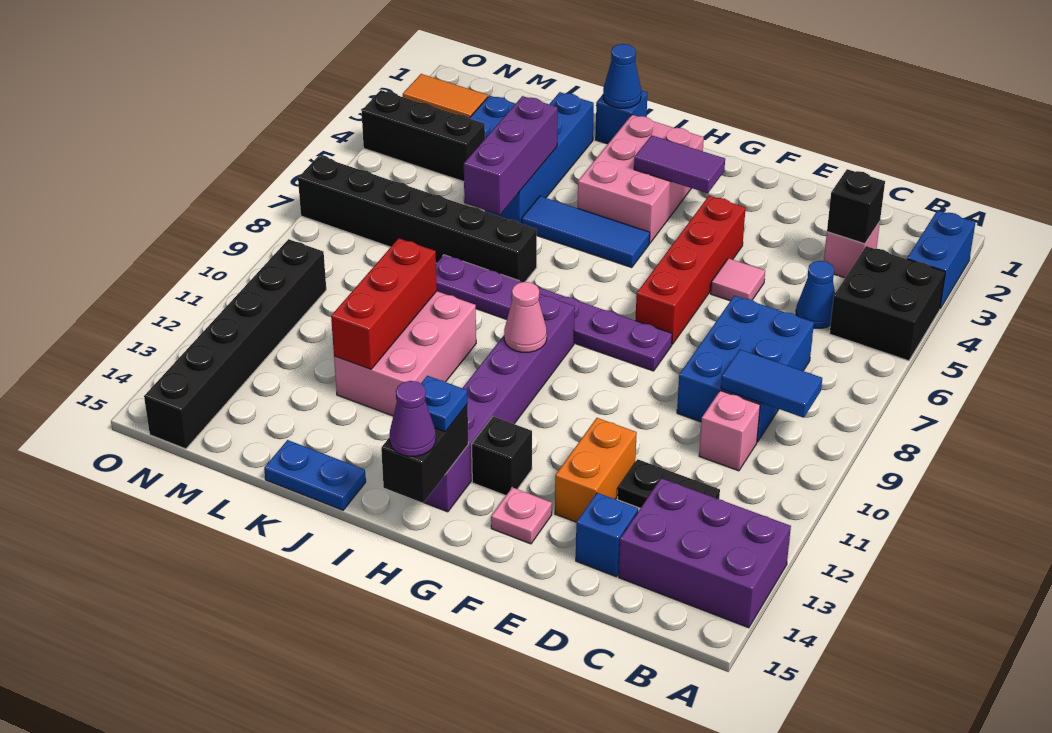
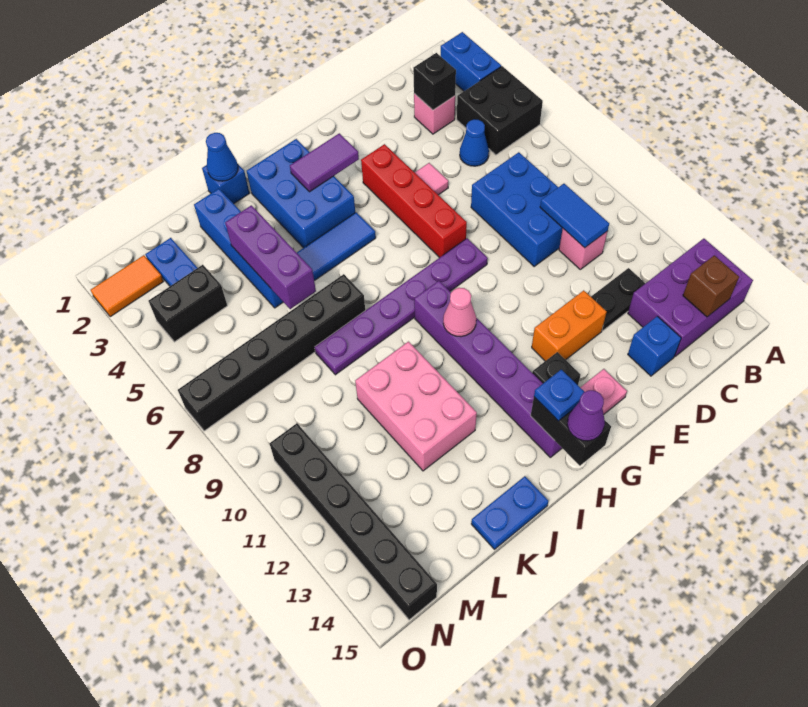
blue tile B9:C9 level 2 -> blue tile C9:C10 level 2
none -> brown brick B14 level 2
orange brick E12:E13 level 1 -> orange brick E12:F12 level 1
pink brick H2:I4 level 1 -> blue brick H2:I4 level 1
red brick K10:K12 level 2 -> none
black brick M4:O4 level 1 -> black brick M4:N4 level 1

